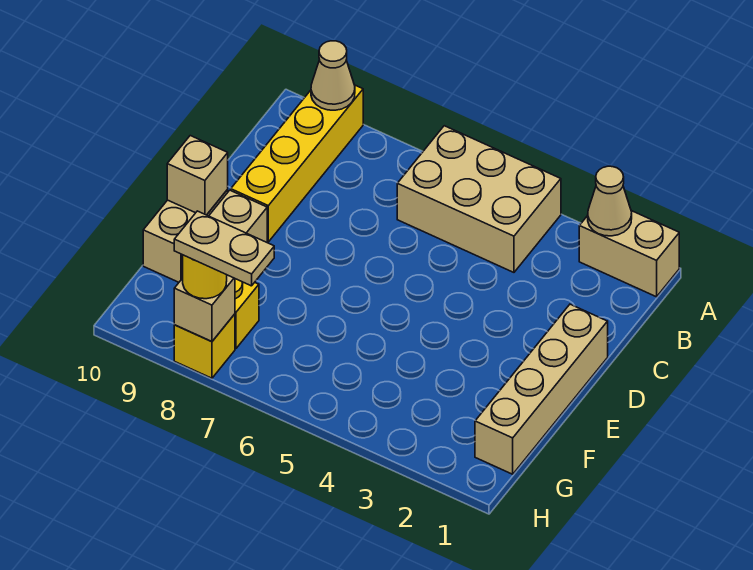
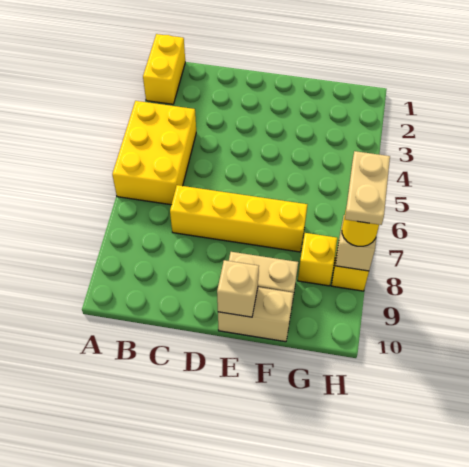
tan brick A1:A2 level 1 -> yellow brick A1:A2 level 1
tan cone A2 level 2 -> none
tan brick A4:B6 level 1 -> yellow brick A4:B6 level 1
yellow brick A9:D9 level 1 -> yellow brick C7:F7 level 1
tan cone A9 level 2 -> none
tan brick D1:G1 level 1 -> none

